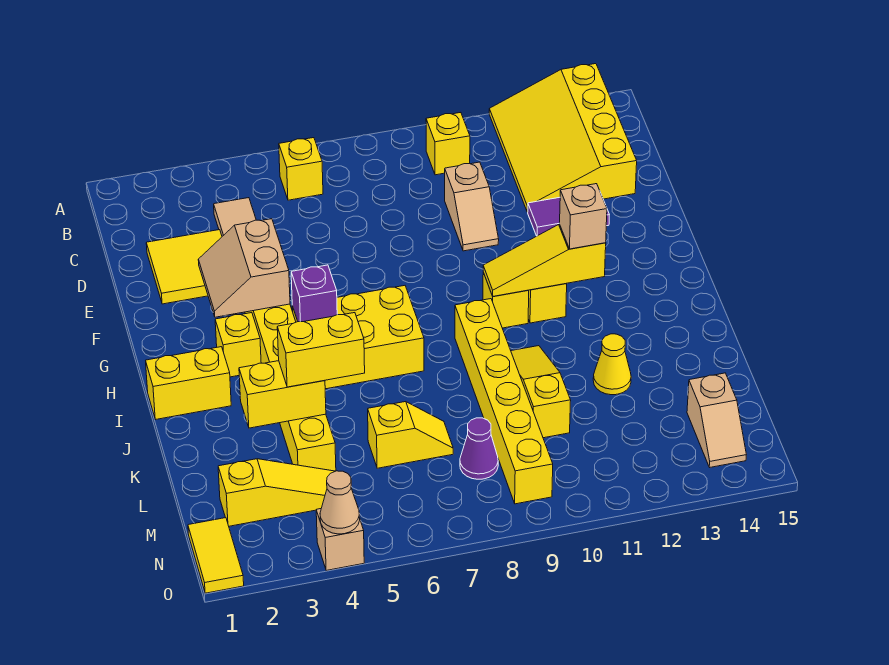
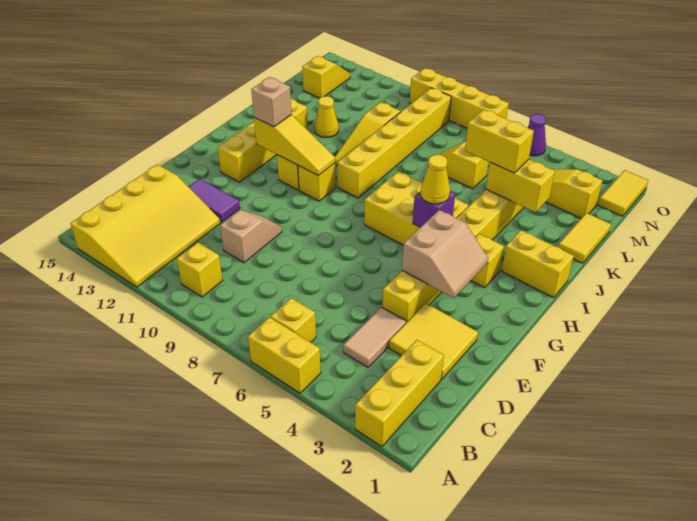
none -> yellow brick A2:C2 level 1
none -> yellow brick A5:A6 level 1
none -> yellow brick G13:J13 level 1
none -> yellow cone H5 level 3
none -> yellow tile K1:L1 level 1
purple cone M8 level 1 -> purple cone O5 level 1
tan slope M14:N14 level 1 top M -> yellow slope M14:N14 level 1 top M
tan brick O4 level 1 -> none
tan cone O4 level 2 -> none
none -> yellow brick O7:O10 level 1

